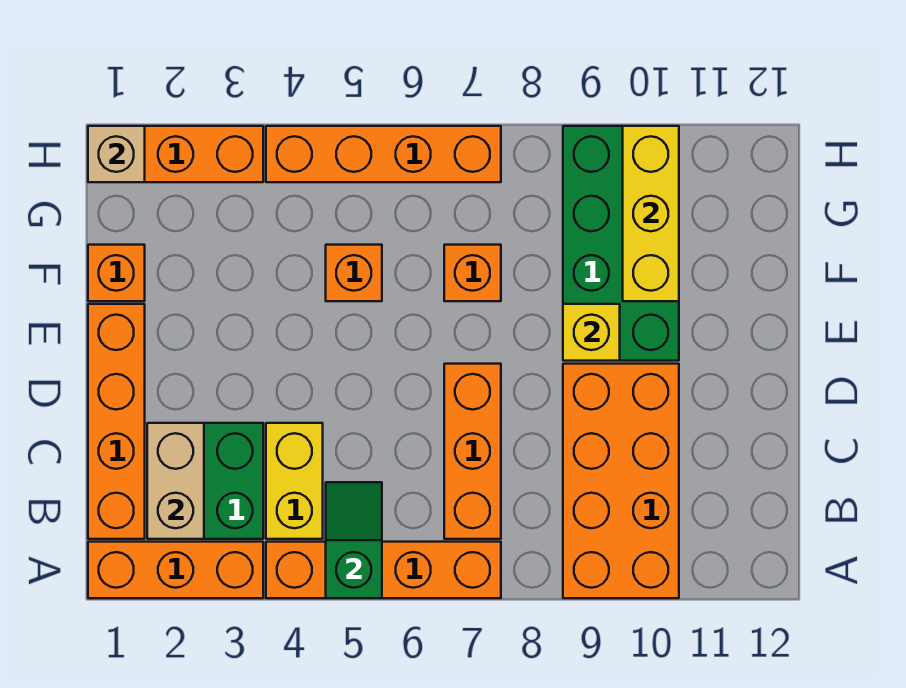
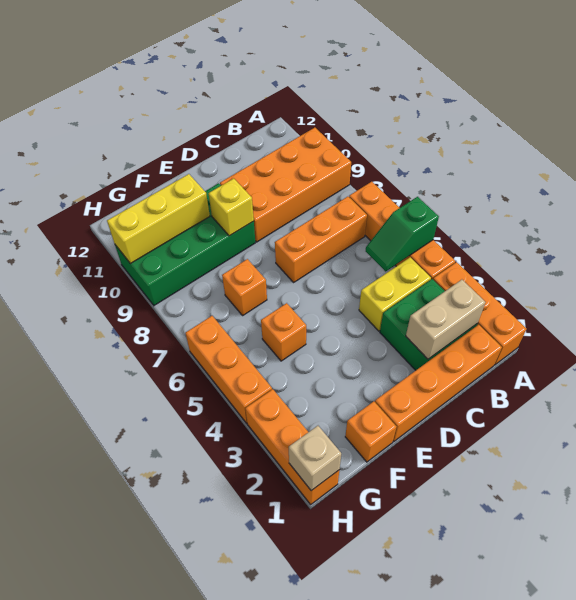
orange brick H4:H7 level 1 -> orange brick H4:H6 level 1

